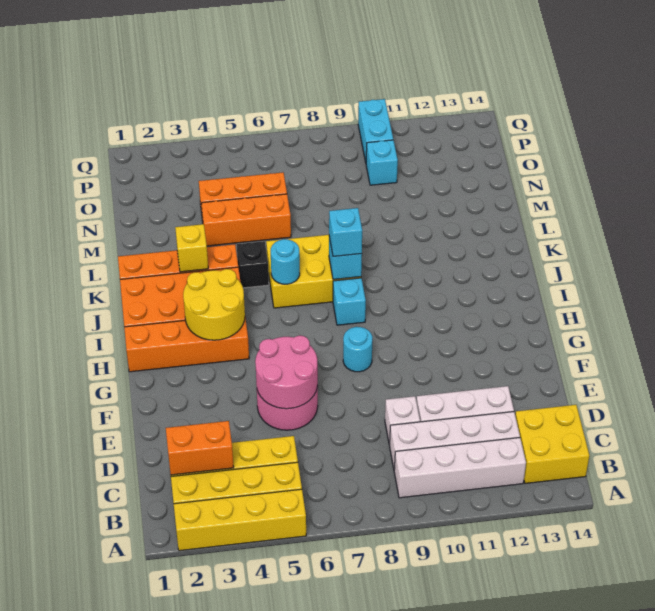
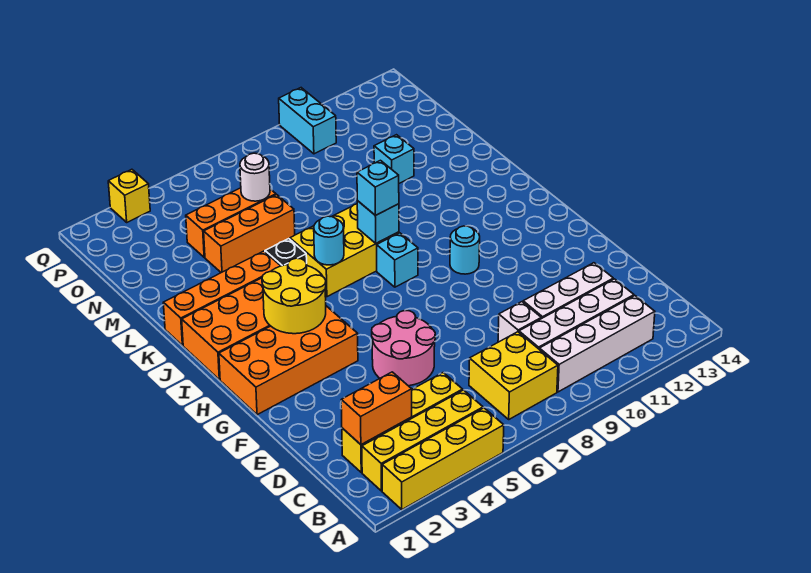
yellow brick B13:C14 level 1 -> yellow brick B7:C8 level 1
pink round brick E5:F6 level 2 -> none
cyan round brick G8 level 1 -> cyan round brick H10 level 1
orange brick H1:H4 level 1 -> orange brick G1:H4 level 1
yellow brick K3 level 2 -> yellow brick Q3 level 1
none -> white round brick N6 level 2
cyan brick O10 level 1 -> cyan brick M11 level 1

